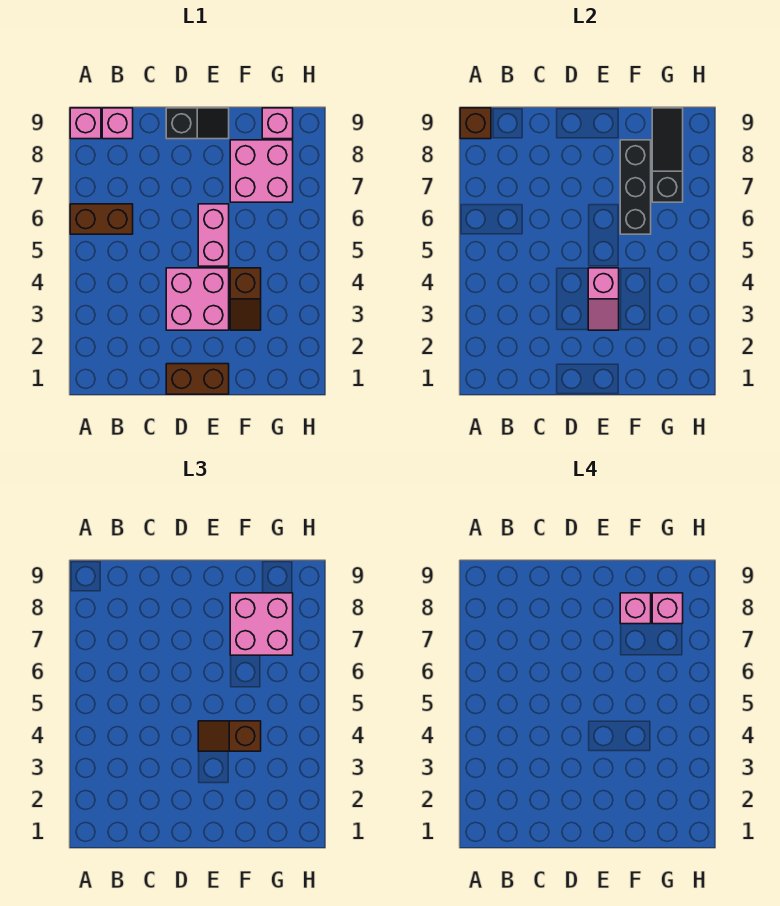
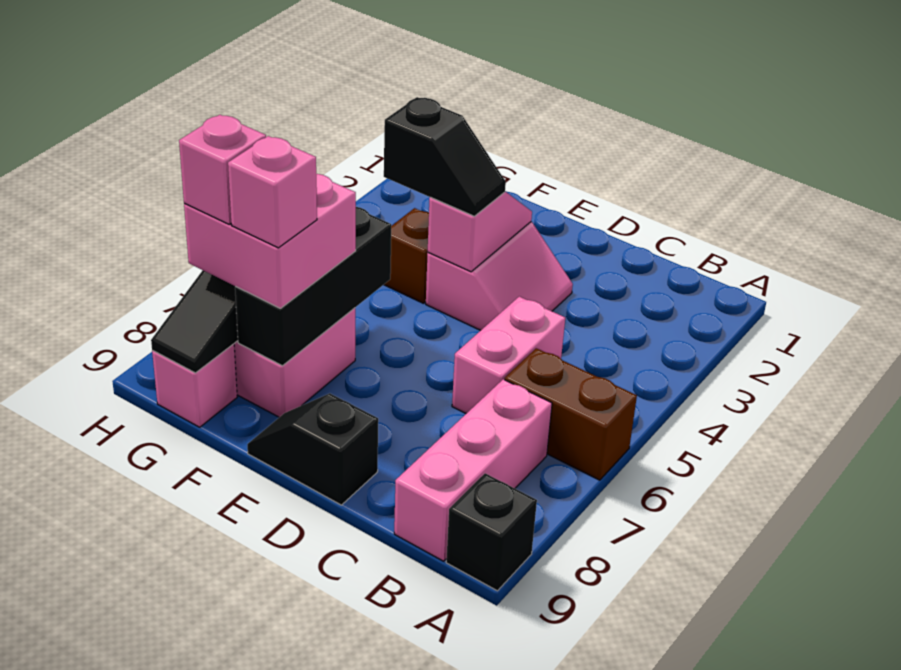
pink brick A9 level 1 -> black brick A9 level 1
brown brick A9 level 2 -> none
pink brick B9 level 1 -> pink brick B7:B9 level 1
brown brick D1:E1 level 1 -> none
pink brick D3:E4 level 1 -> pink slope D3:E4 level 1 top E
brown slope E4:F4 level 3 top F -> black slope E4:F4 level 3 top F
pink brick E5:E6 level 1 -> pink brick C5:C6 level 1

